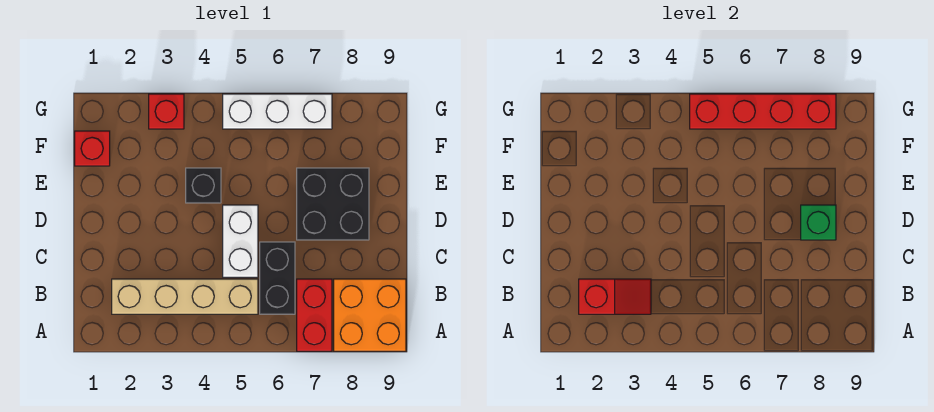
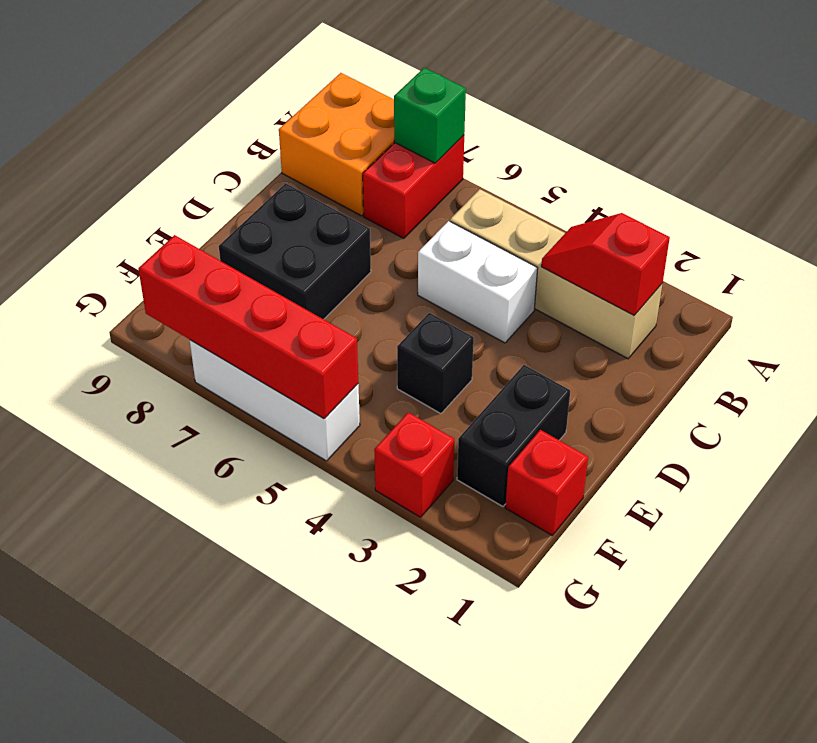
black brick B6:C6 level 1 -> black brick E2:F2 level 1
white brick C5:D5 level 1 -> white brick C4:C5 level 1
green brick D8 level 2 -> green brick A7 level 2

